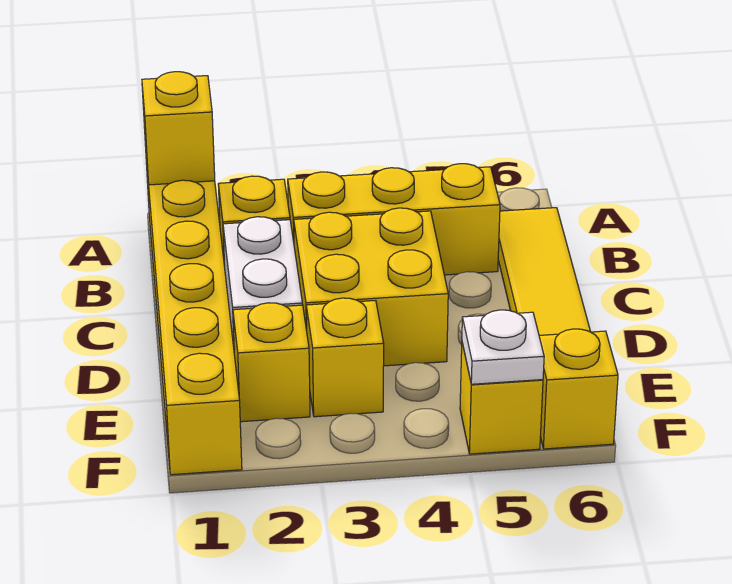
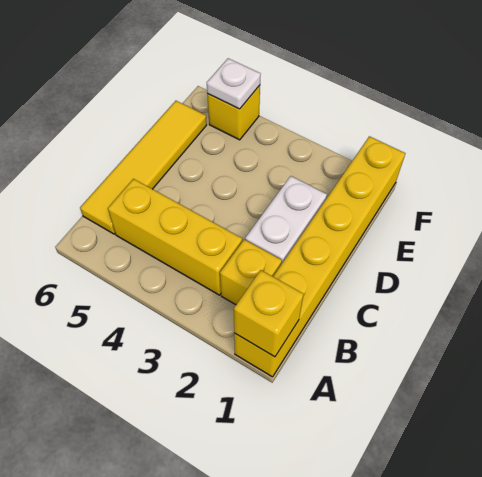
yellow brick C3:D4 level 1 -> none
yellow brick E2 level 1 -> none
yellow brick E3 level 1 -> none
yellow brick F6 level 1 -> none

